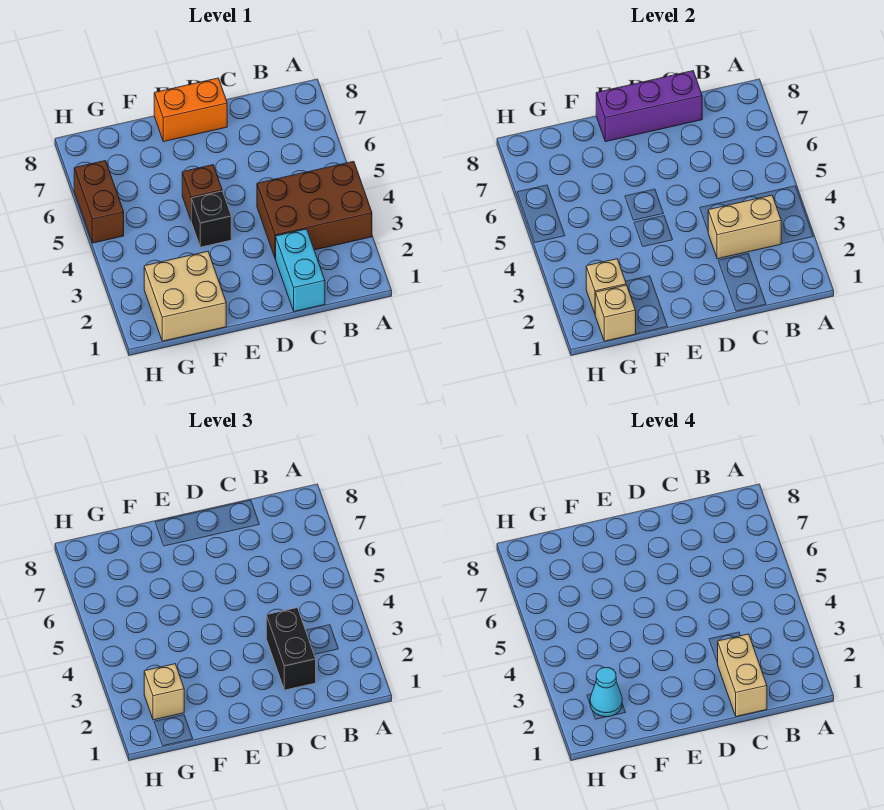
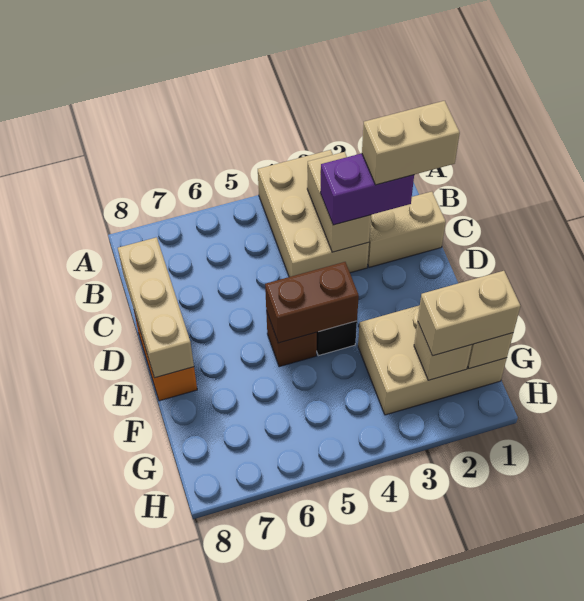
brown brick A3:C4 level 1 -> tan brick A3:C4 level 1
cyan brick C1:C2 level 1 -> tan brick C1:C2 level 1
black brick C2:C3 level 3 -> purple brick C2:C3 level 3
purple brick C8:E8 level 2 -> tan brick C8:E8 level 2
tan brick F1:G2 level 1 -> tan brick F1:G3 level 1
tan brick G2 level 3 -> tan brick G1:G2 level 3
cyan cone G2 level 4 -> none
brown brick H5:H6 level 1 -> brown brick E4:E5 level 2

